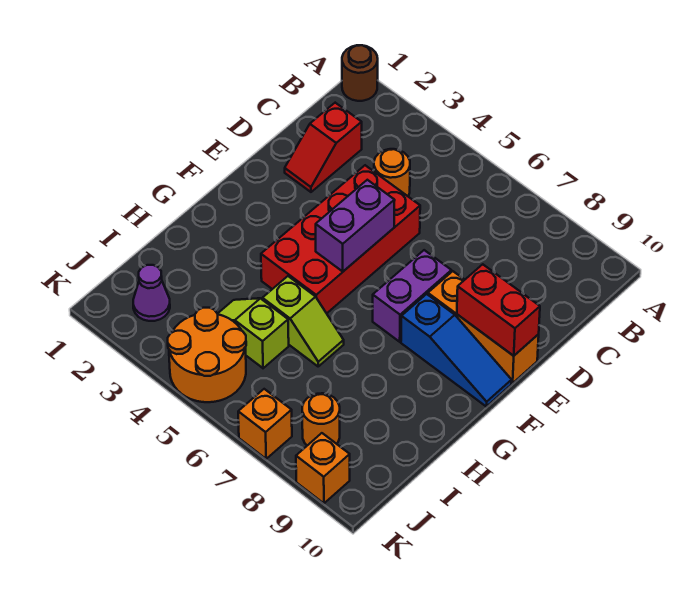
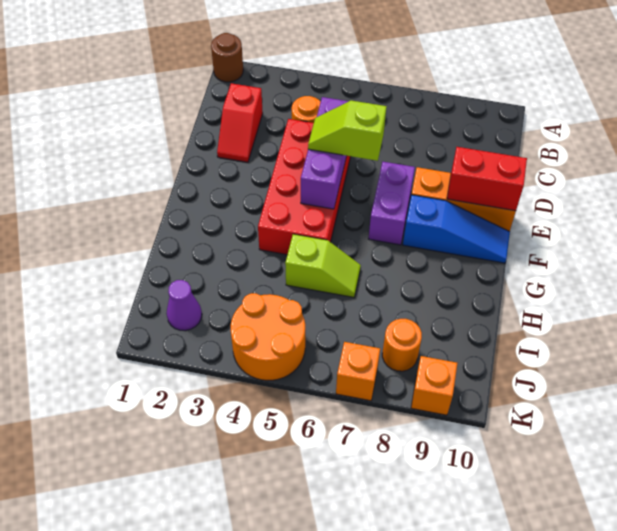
purple brick E5:F5 level 2 -> purple brick D5:F5 level 2
lime slope I4:I5 level 1 top 5 -> lime slope E5:E6 level 3 top 6

